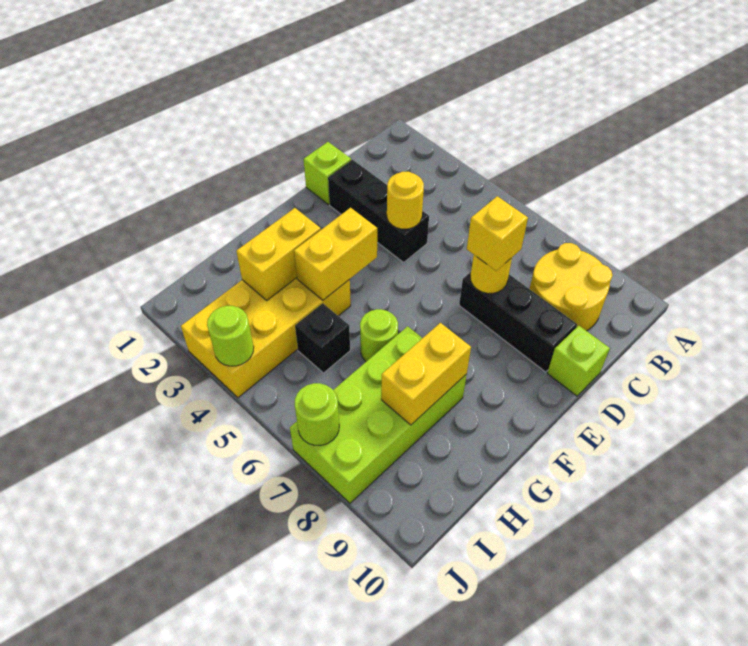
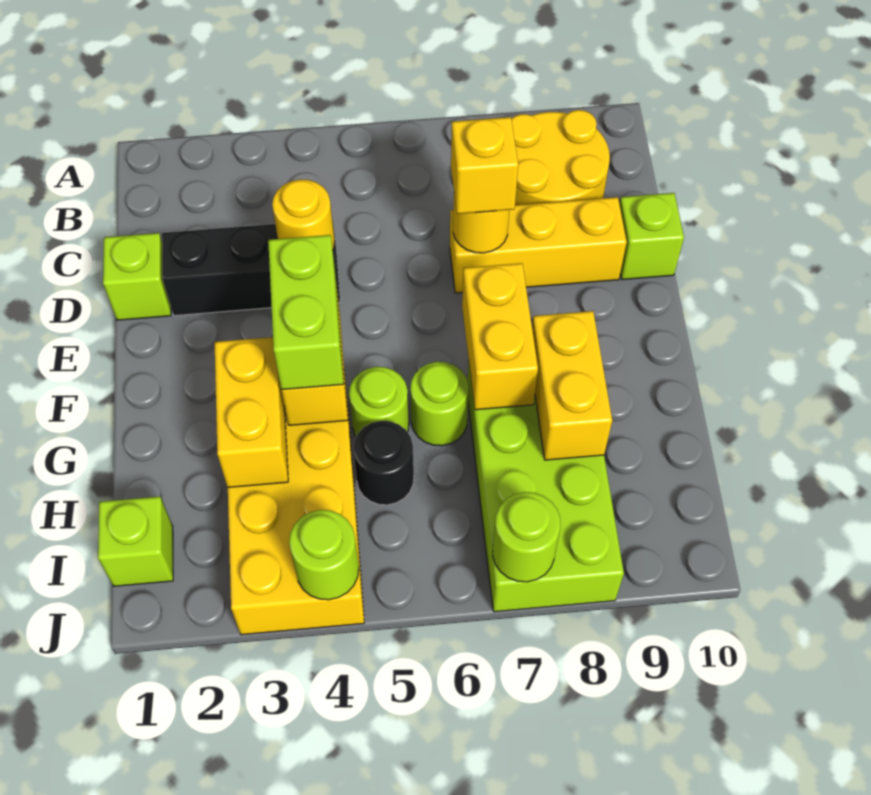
black brick D7:D9 level 1 -> yellow brick D7:D9 level 1
none -> lime brick F4:G4 level 3
none -> yellow brick F7:G7 level 2
none -> lime round brick G5 level 1
black brick H5 level 1 -> black round brick H5 level 1
none -> lime brick I1 level 1

